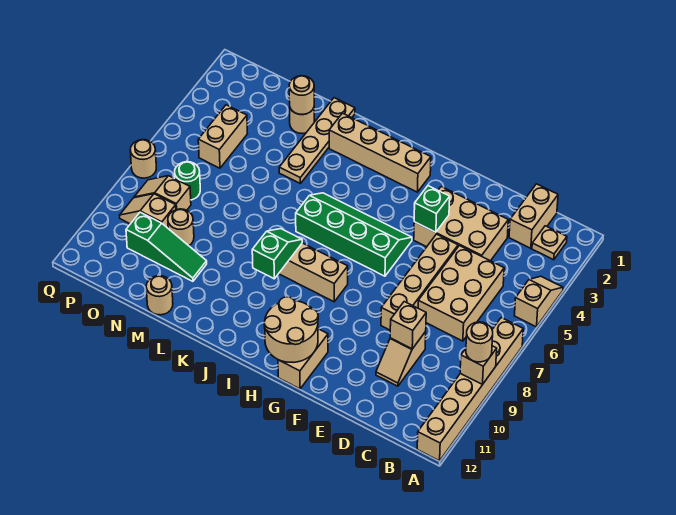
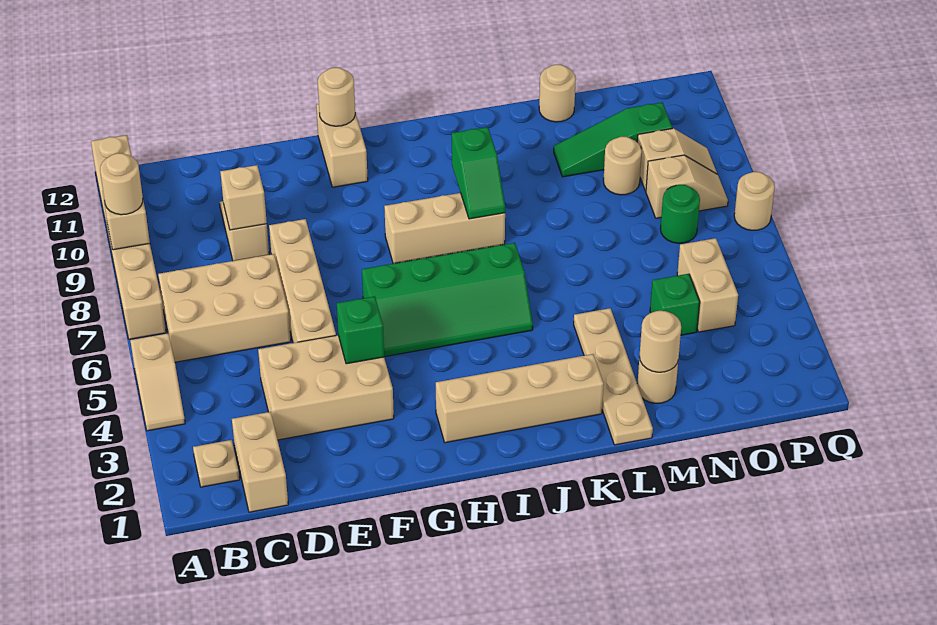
tan brick C5:D7 level 1 -> tan brick B6:D7 level 1
tan round brick G11:H12 level 2 -> tan round brick G12 level 2
none -> green brick N4 level 1

